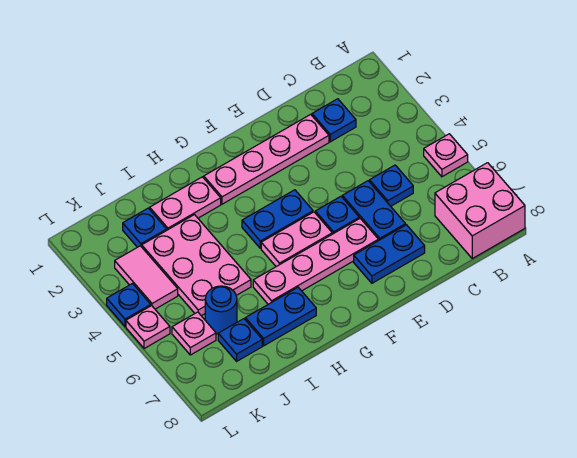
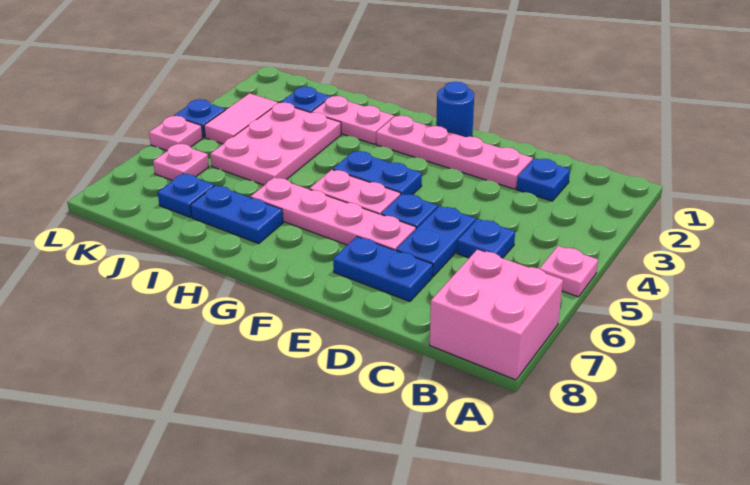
blue round brick J6 level 1 -> blue round brick F1 level 1

